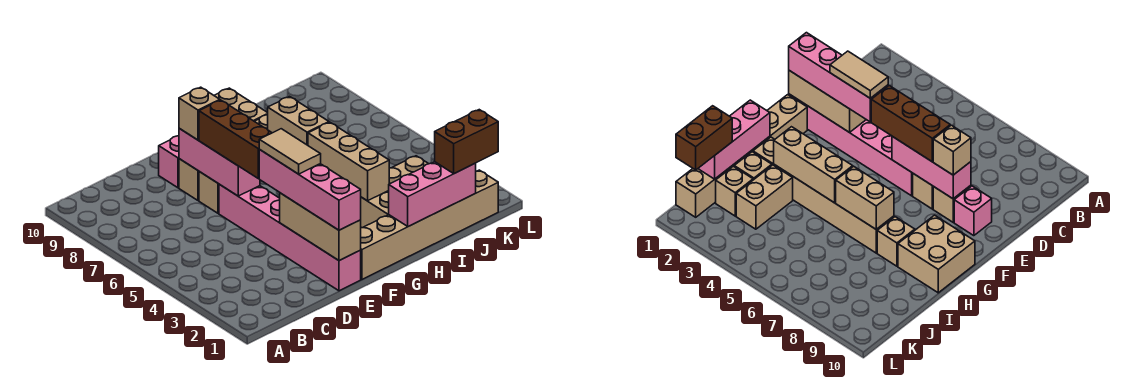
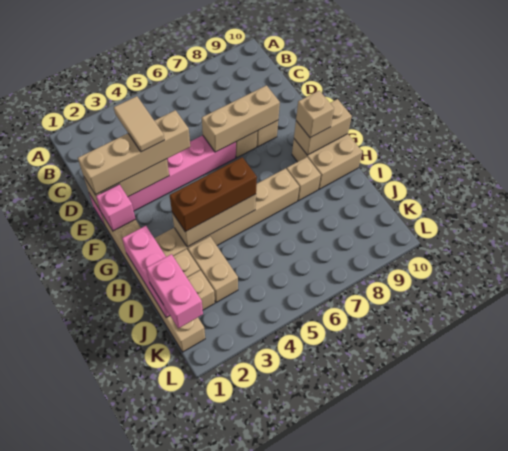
pink brick E1:E4 level 3 -> tan brick E1:E4 level 3
tan tile E3:E4 level 4 -> tan tile D3:E3 level 4
brown brick E5:E7 level 3 -> brown brick H3:H5 level 3
pink brick E6:E8 level 2 -> tan brick E6:E8 level 2
tan brick E8 level 3 -> tan brick G9 level 3
pink brick E9 level 1 -> pink brick F1 level 2
tan brick H6:H7 level 2 -> tan brick G9:G10 level 2
brown brick J1:K1 level 3 -> pink brick J1:K1 level 3

